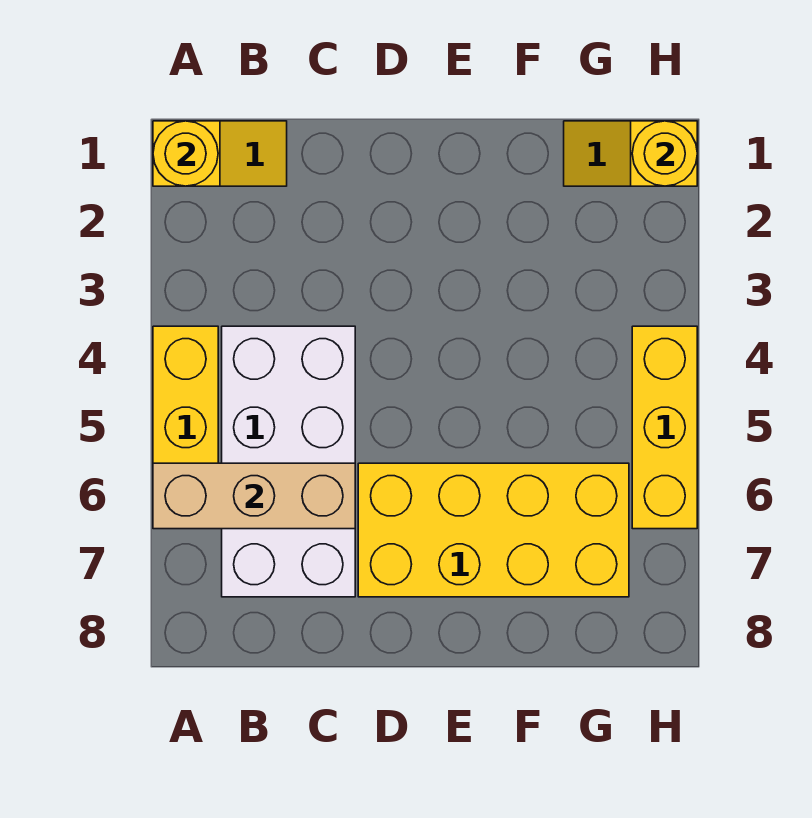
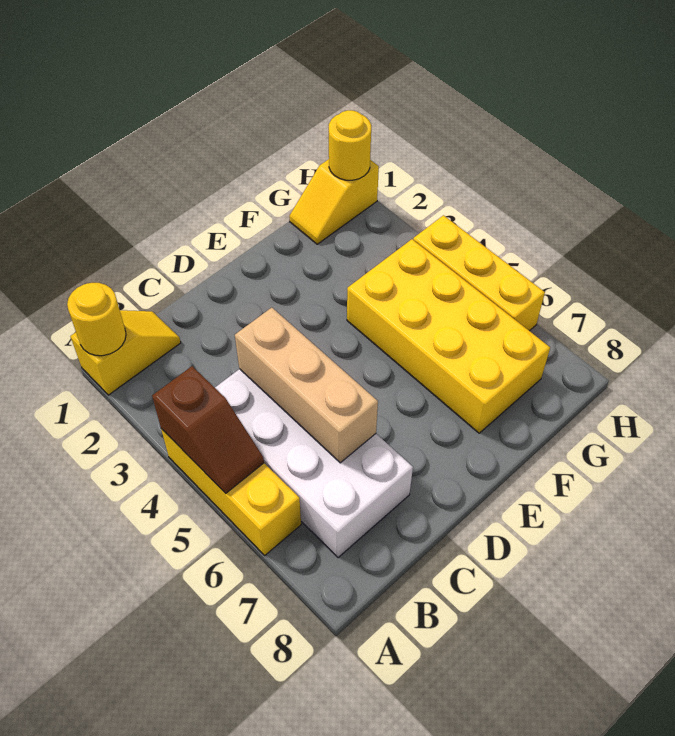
none -> brown slope A4:A5 level 2 top 4
tan brick A6:C6 level 2 -> tan brick C4:C6 level 2
yellow brick D6:G7 level 1 -> yellow brick F4:G7 level 1

